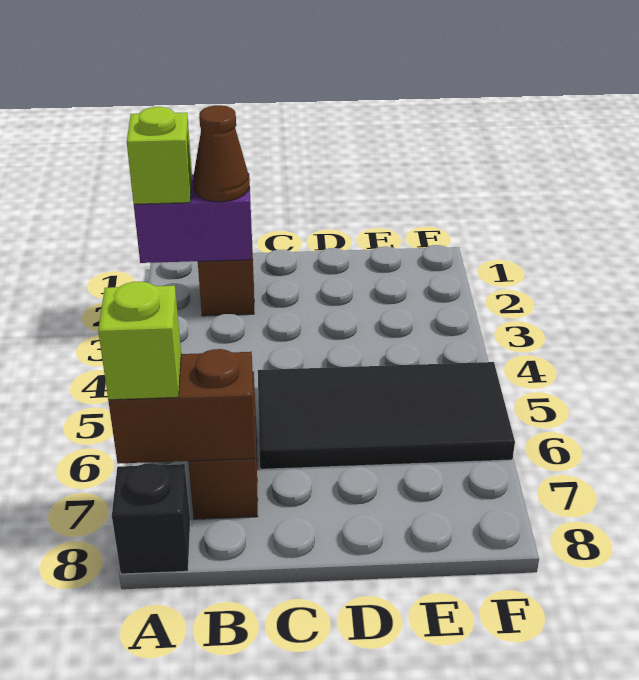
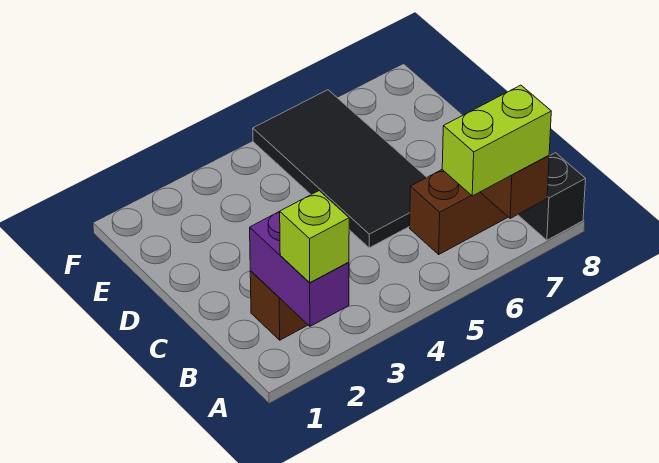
lime brick A7 level 3 -> lime brick A6:A7 level 3
brown cone B2 level 3 -> none

